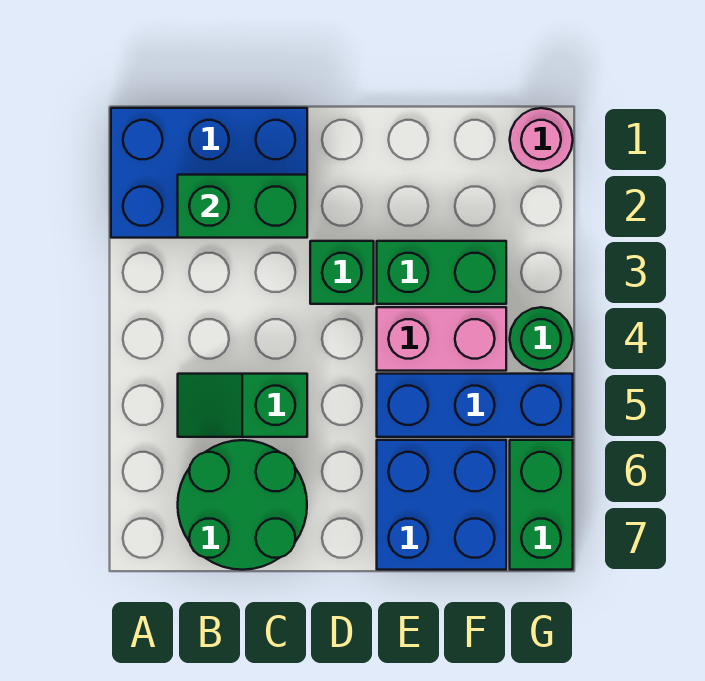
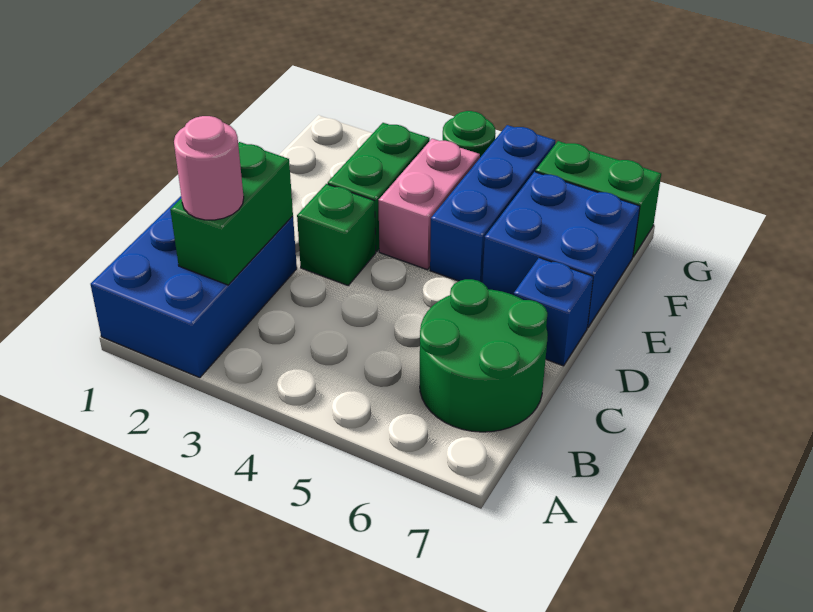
green slope B5:C5 level 1 top C -> none
none -> blue brick D7 level 1
pink round brick G1 level 1 -> pink round brick B2 level 3

